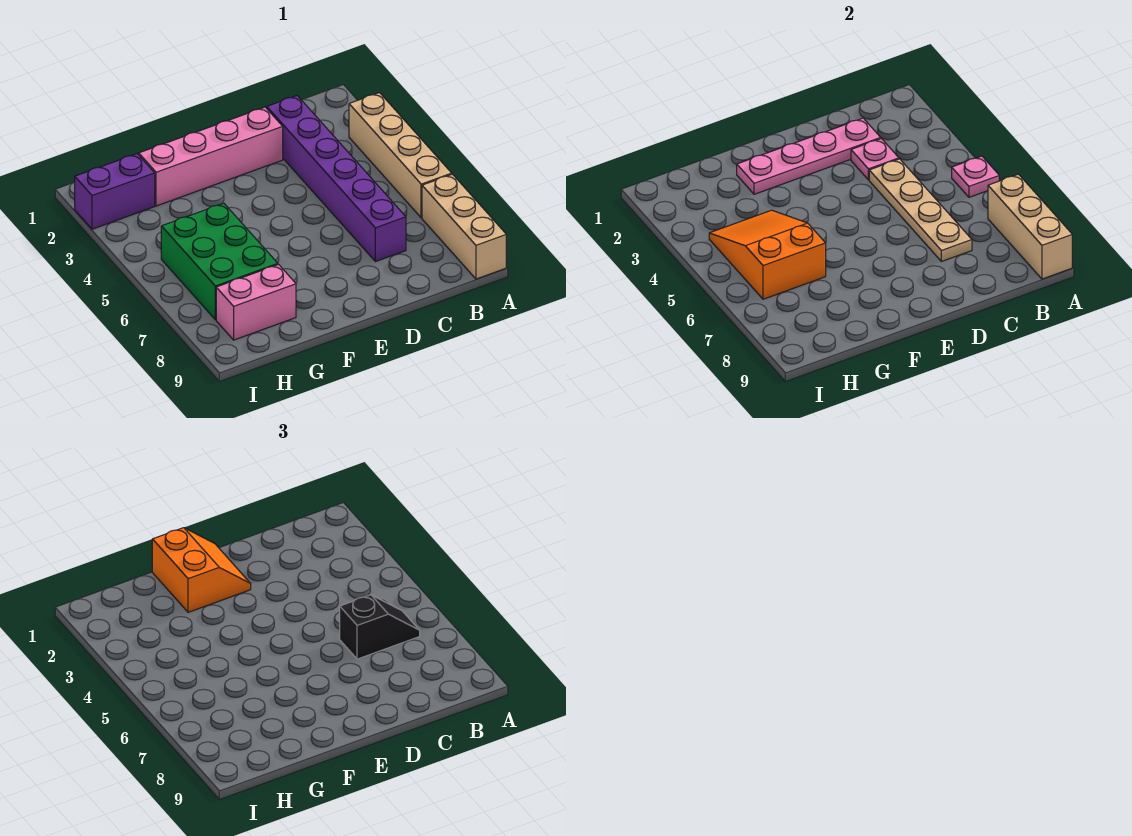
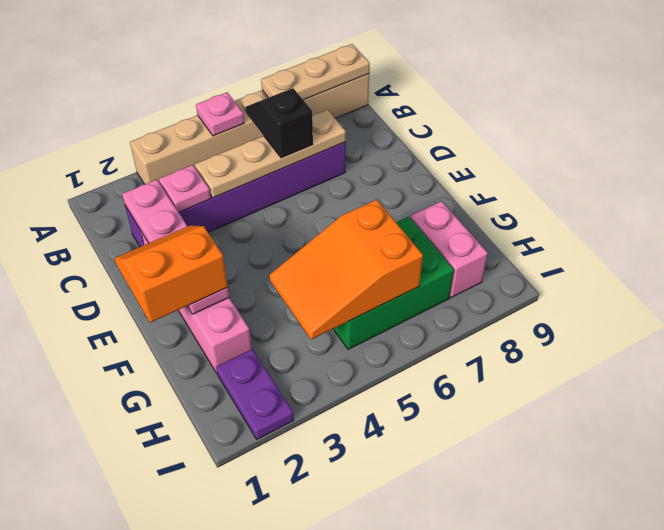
tan brick A7:A9 level 2 -> tan plate A7:A9 level 2
purple brick H2:I2 level 1 -> purple plate H2:I2 level 1

